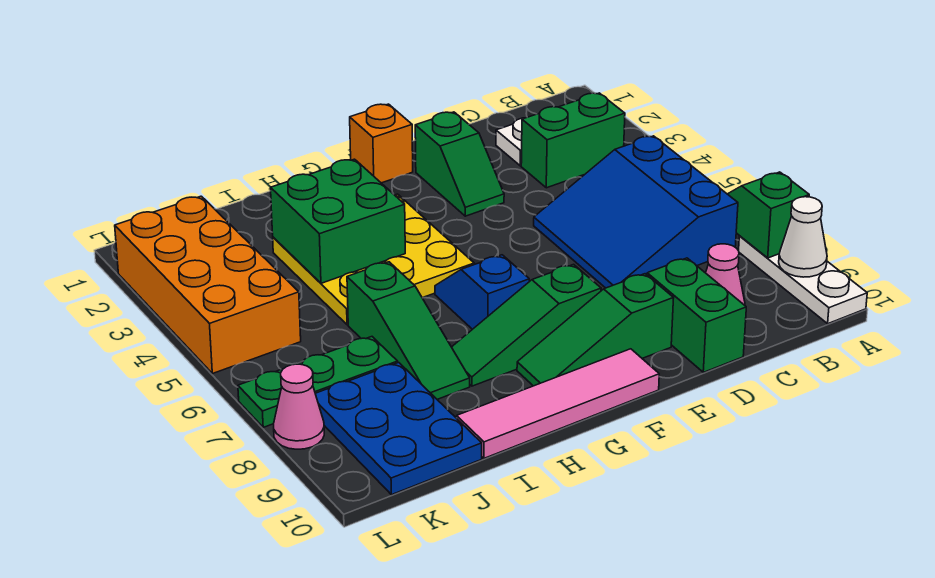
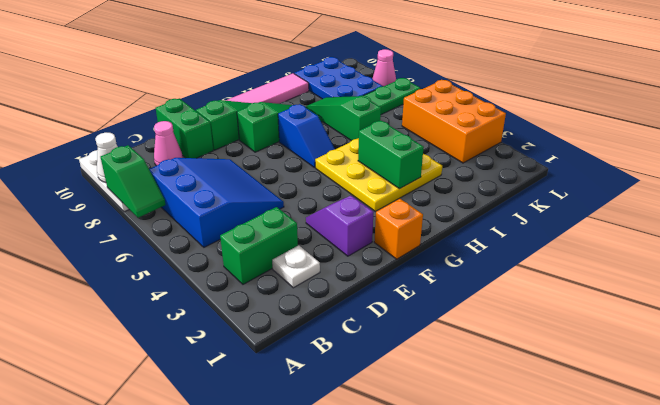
green slope E2:E3 level 1 top 2 -> purple slope E2:E3 level 1 top 2
green brick H3:I4 level 2 -> green brick H3:H4 level 2
orange brick K2:L5 level 1 -> orange brick K3:L5 level 1

